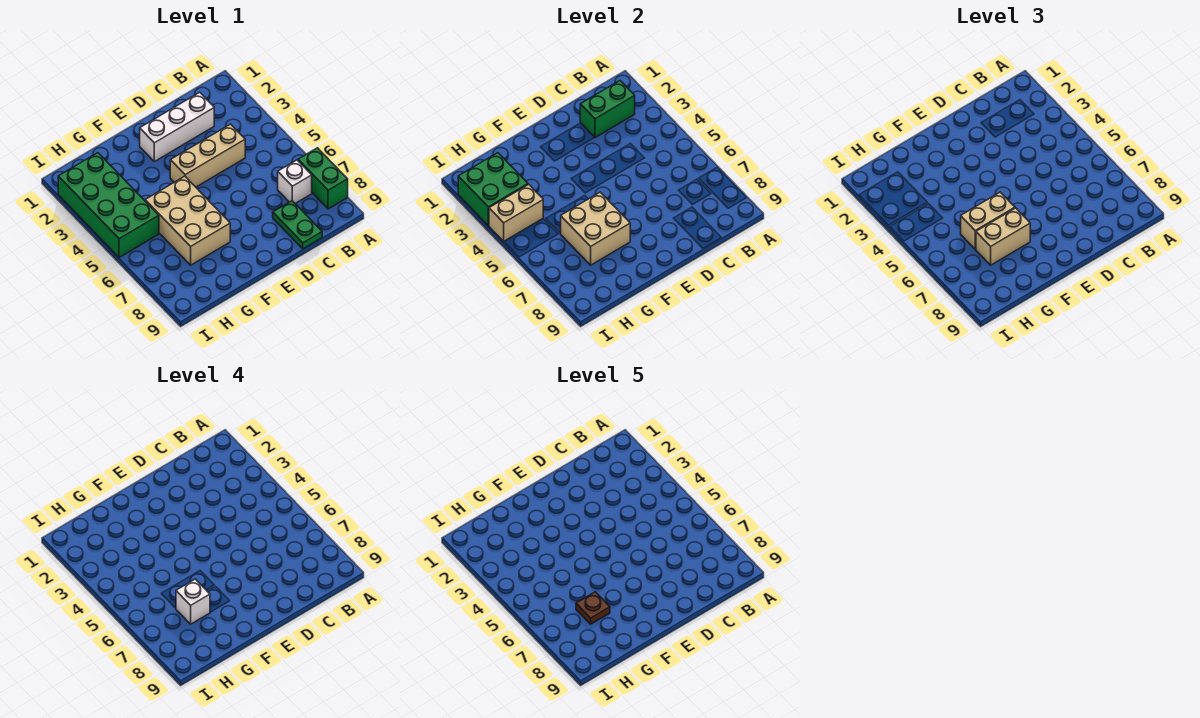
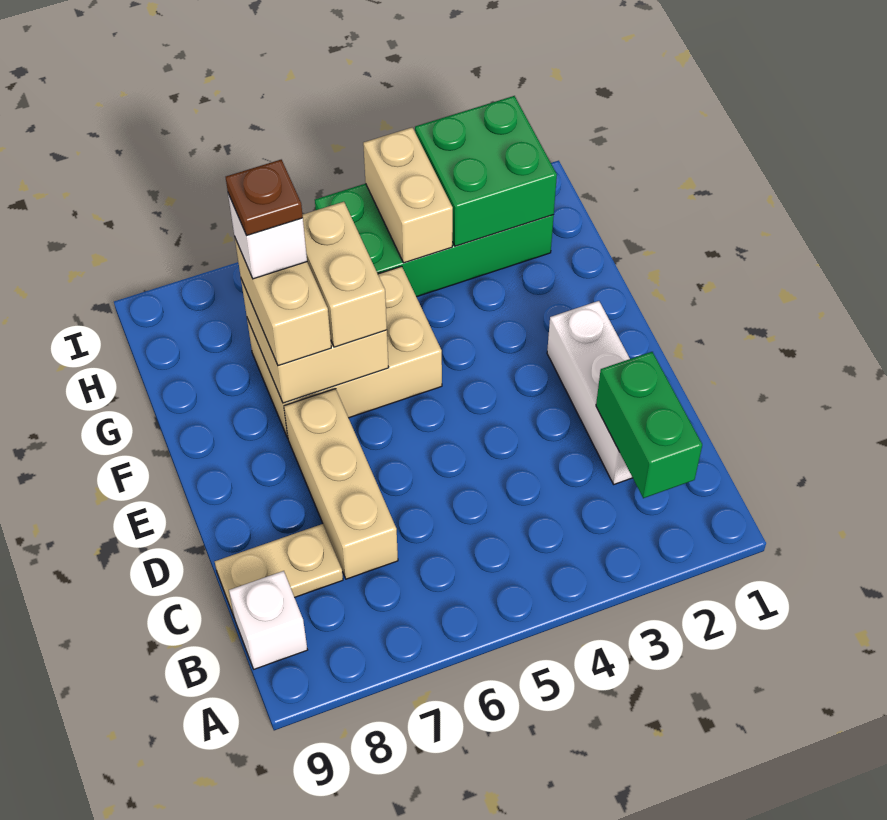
green brick A7:A8 level 1 -> none
white brick B7 level 1 -> white brick B9 level 1
tan brick C4:E4 level 1 -> tan brick C7:E7 level 1
green plate C8:C9 level 1 -> tan plate C8:C9 level 1

